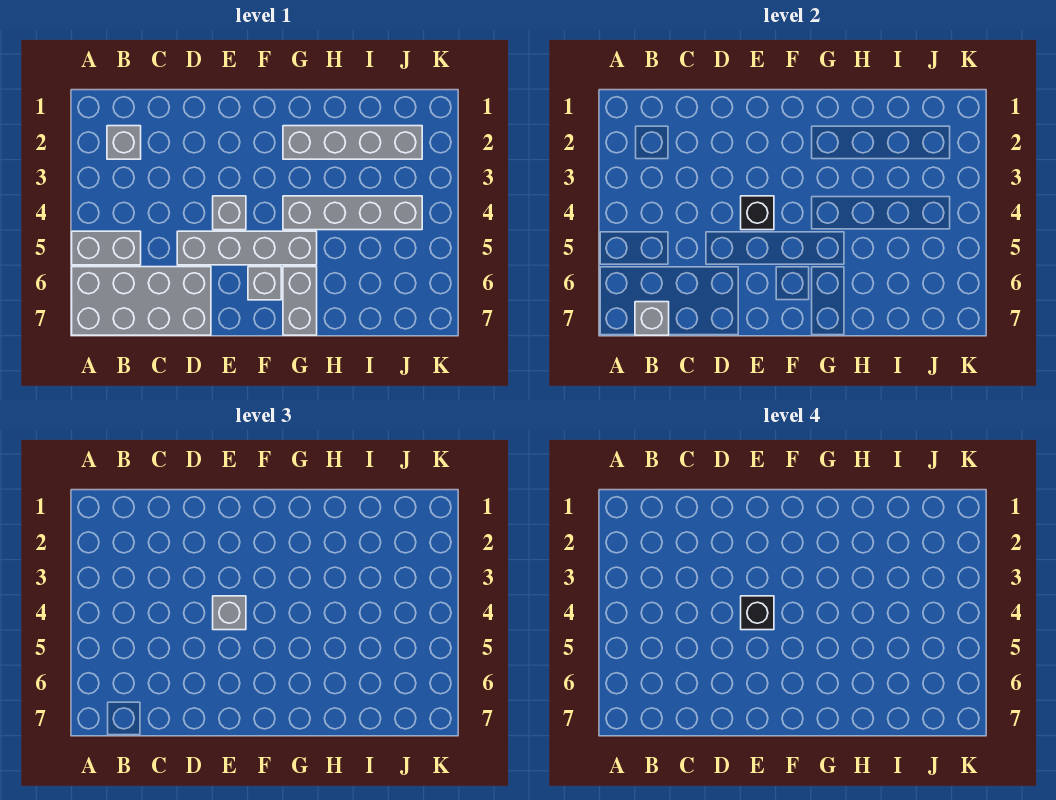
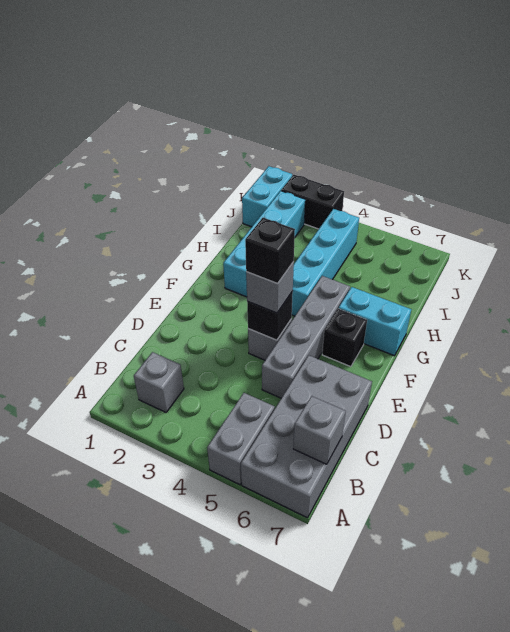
grey brick F6 level 1 -> black brick F6 level 1
grey brick G2:J2 level 1 -> cyan brick G2:J2 level 1
grey brick G4:J4 level 1 -> cyan brick G4:J4 level 1
grey brick G6:G7 level 1 -> cyan brick G6:G7 level 1
none -> cyan brick J1:K1 level 1
none -> black brick K2:K3 level 1

